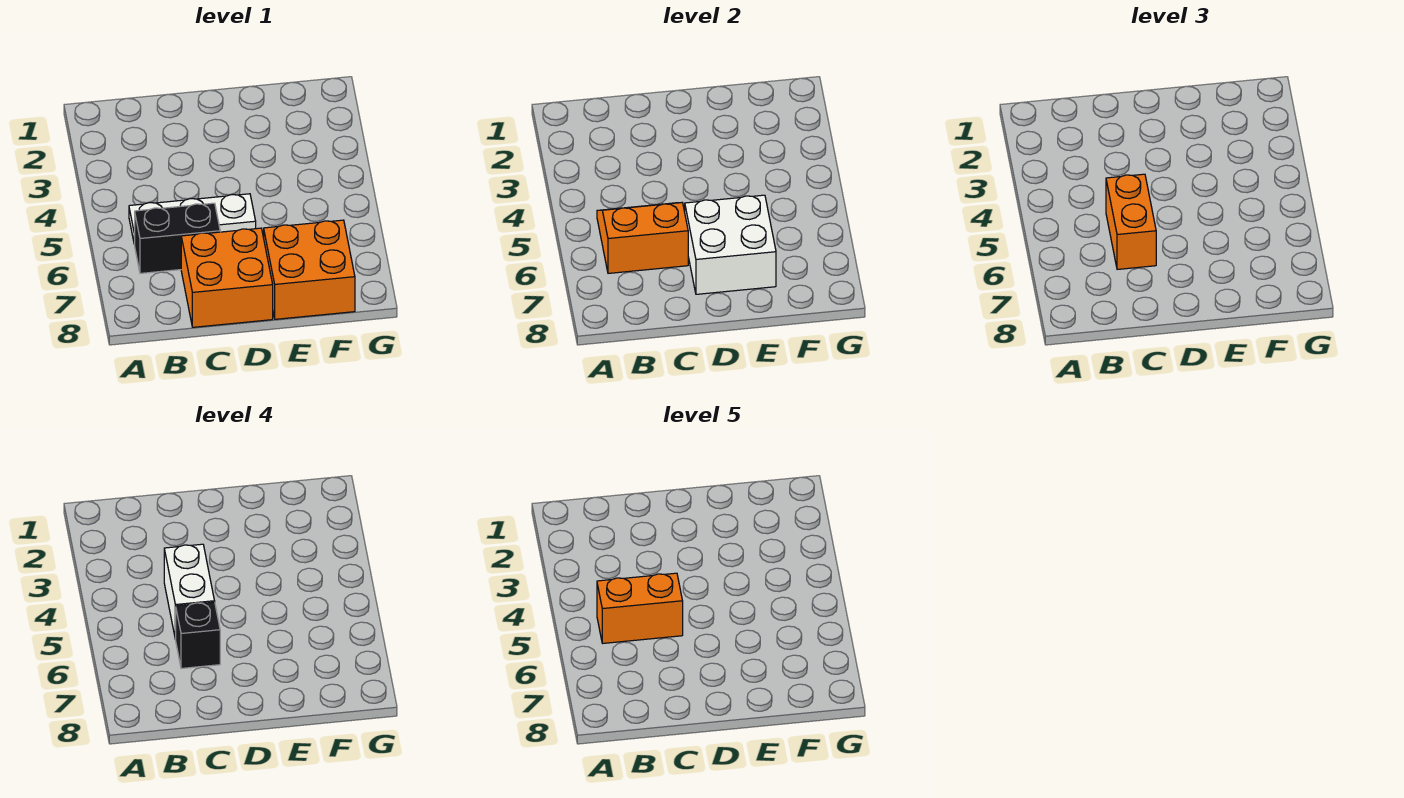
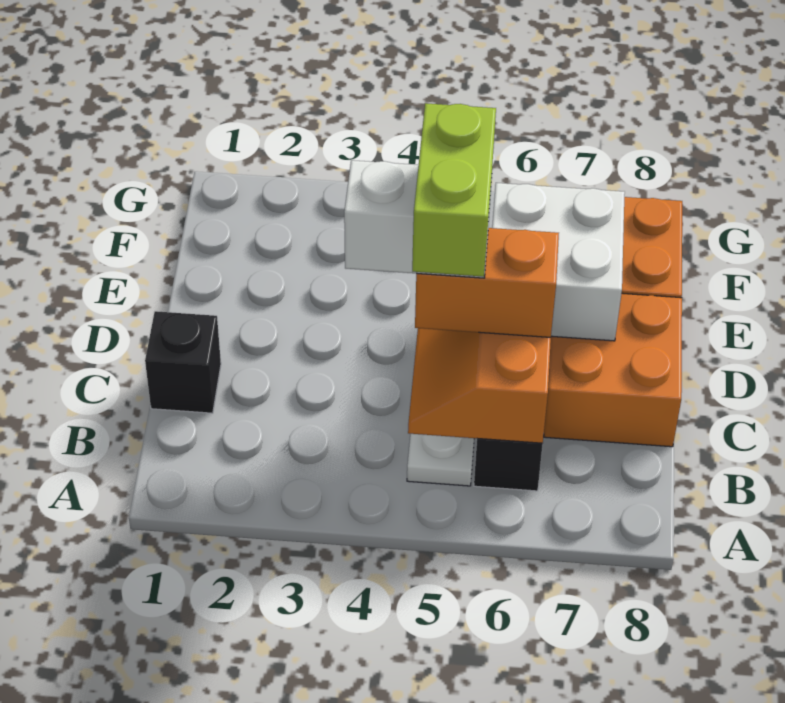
orange brick B5:C5 level 5 -> lime brick B5:C5 level 5
black brick C6 level 4 -> black brick C1 level 1

